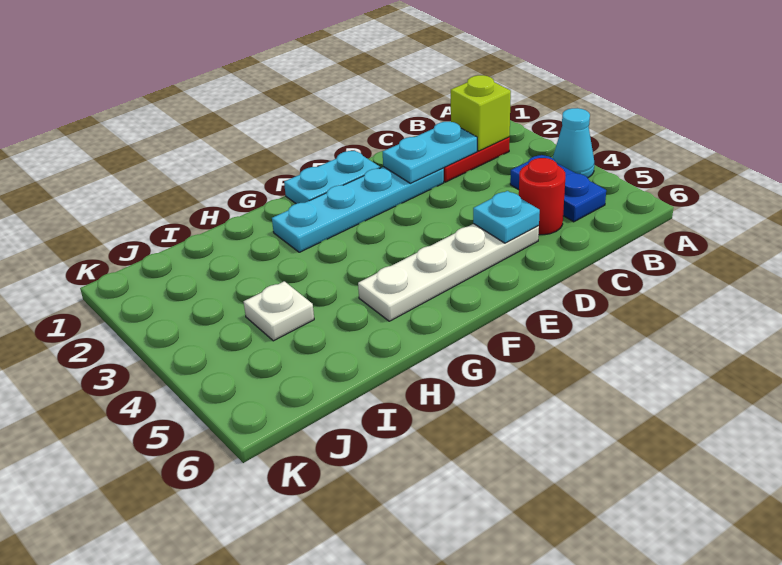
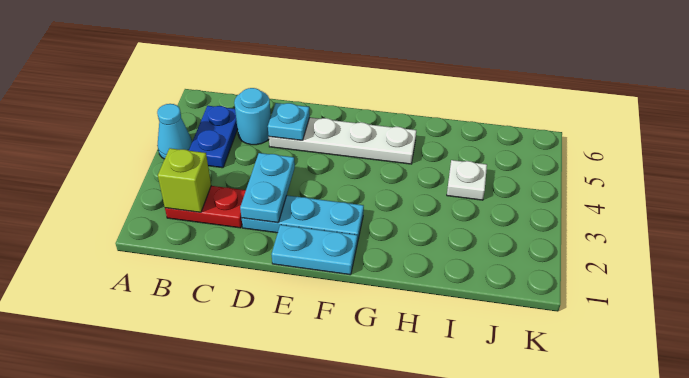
cyan plate C2:D2 level 2 -> cyan plate D2:D3 level 2
red round brick C5 level 1 -> cyan round brick C5 level 1
cyan plate D2:G2 level 1 -> cyan plate D2:F2 level 1

